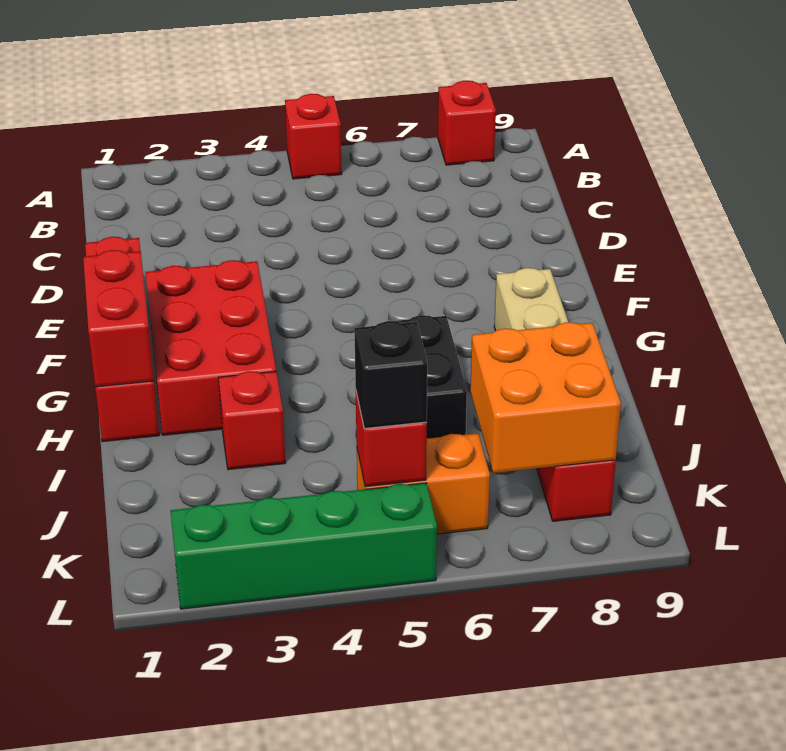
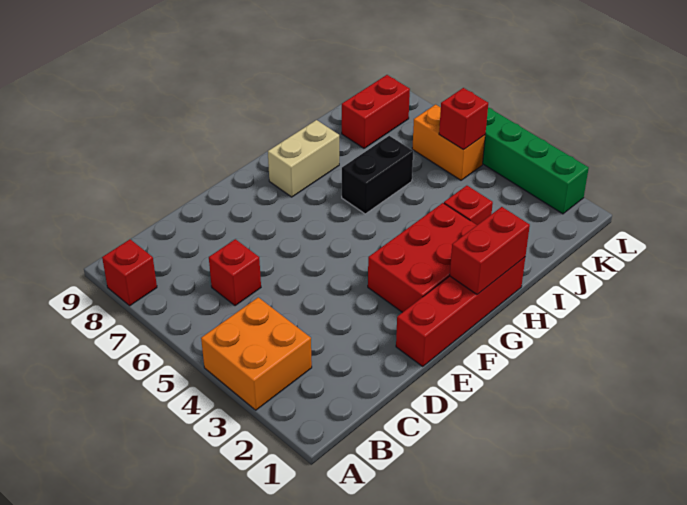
red brick A5 level 1 -> red brick C6 level 1
orange brick J7:K8 level 2 -> orange brick A3:B4 level 1
black brick K5 level 3 -> none

